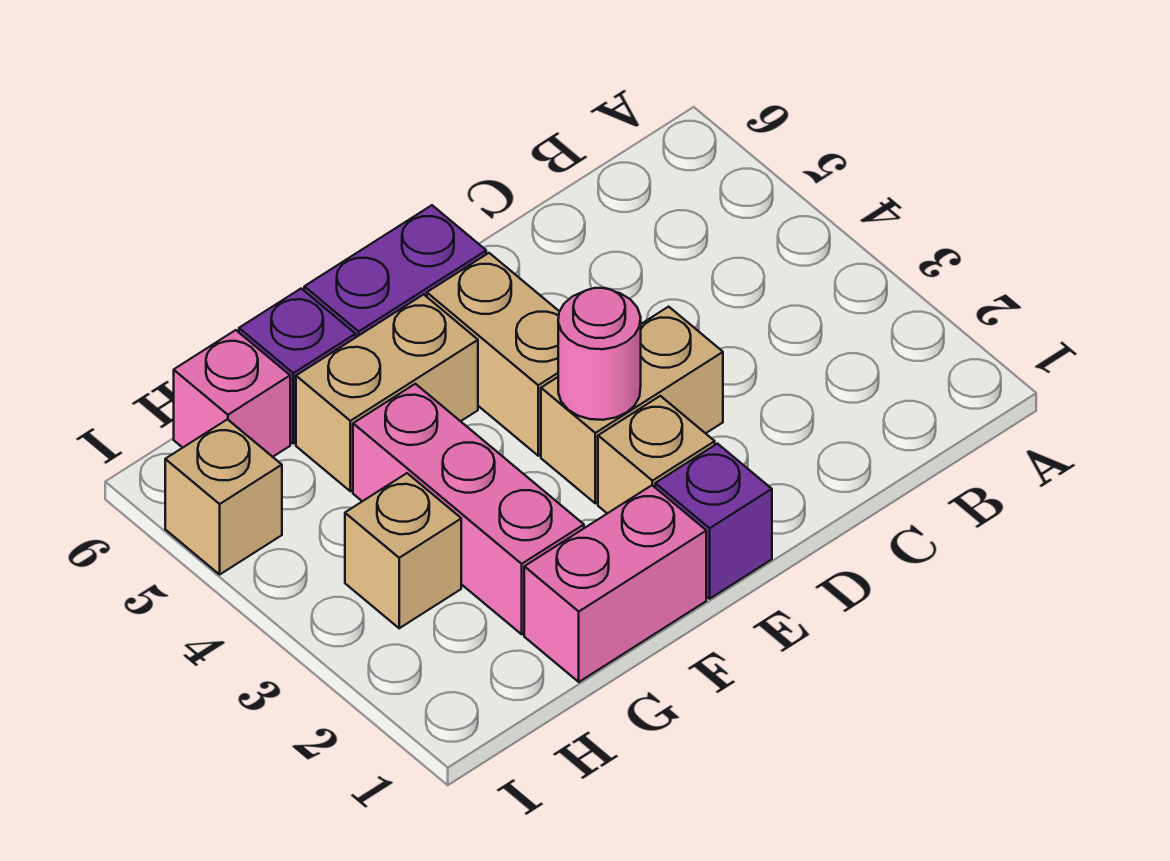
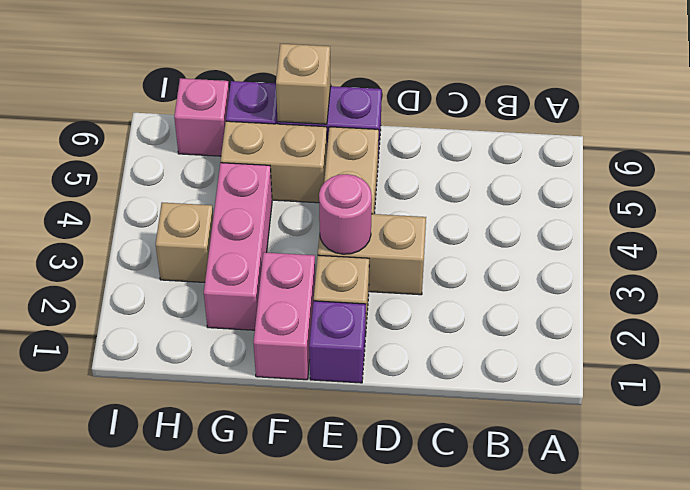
pink brick F1:G1 level 1 -> pink brick F1:F2 level 1
tan brick I5 level 1 -> tan brick F6 level 2

